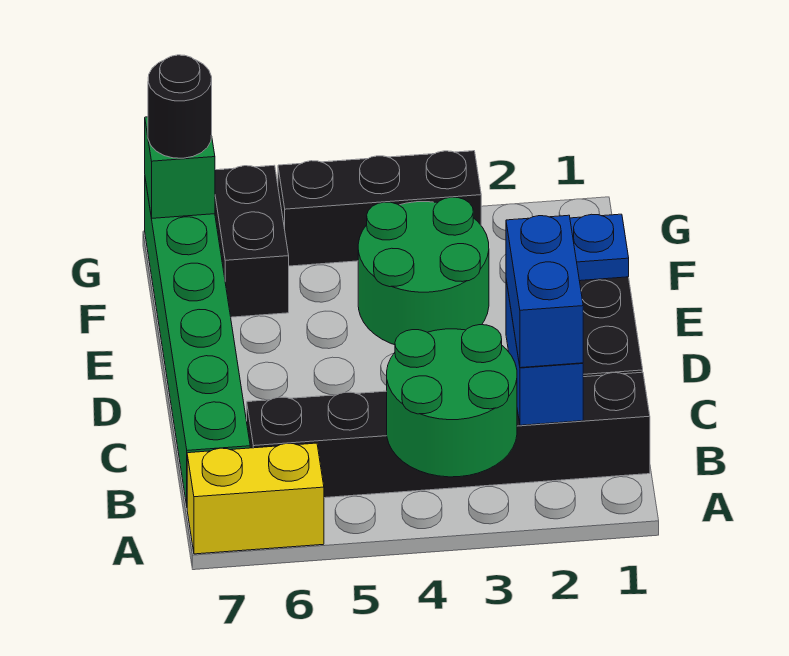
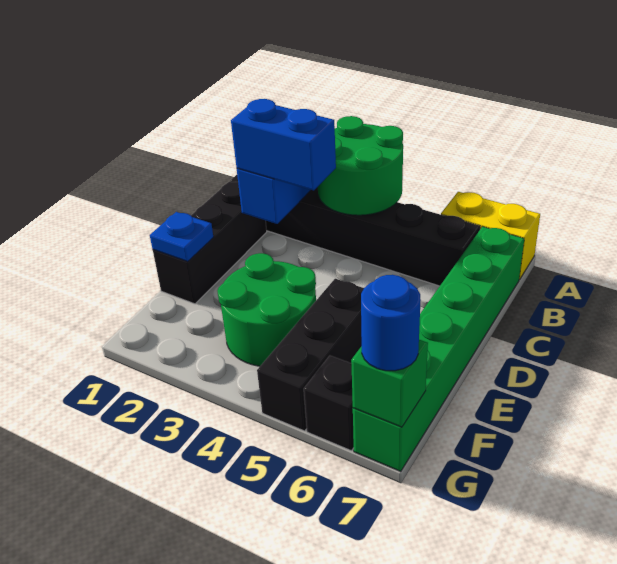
blue brick B2:C2 level 3 -> blue brick C2:C3 level 3
black brick F6:G6 level 1 -> black brick G6 level 1
black brick G3:G5 level 1 -> black brick E5:G5 level 1
black round brick G7 level 3 -> blue round brick G7 level 3

